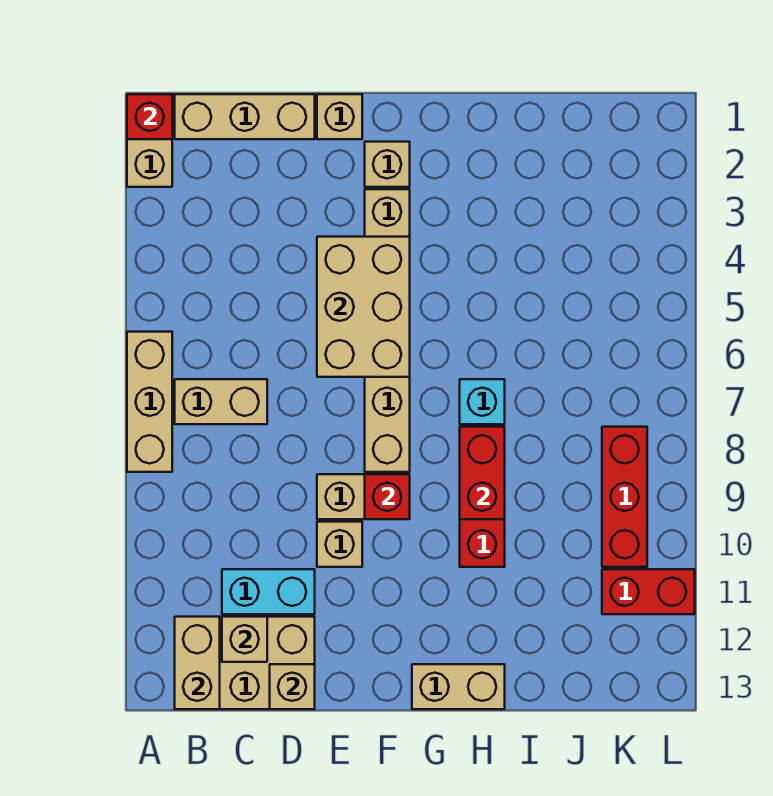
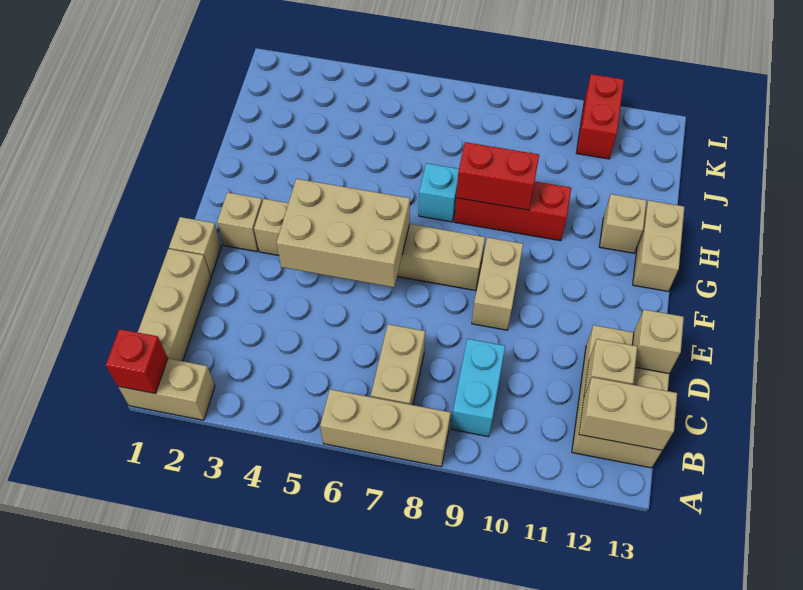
cyan brick C11:D11 level 1 -> cyan brick B9:C9 level 1
tan brick E10 level 1 -> tan brick H12 level 1
red brick F9 level 2 -> none
red brick K8:K10 level 1 -> none

